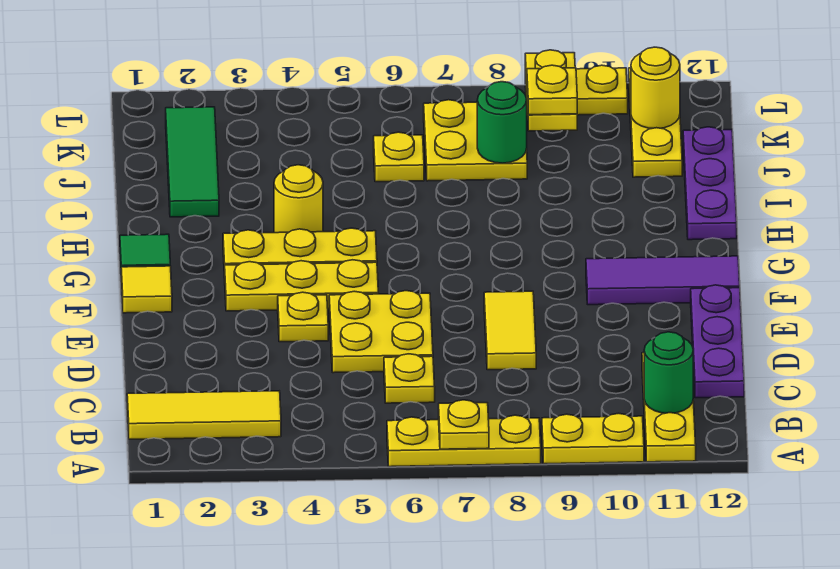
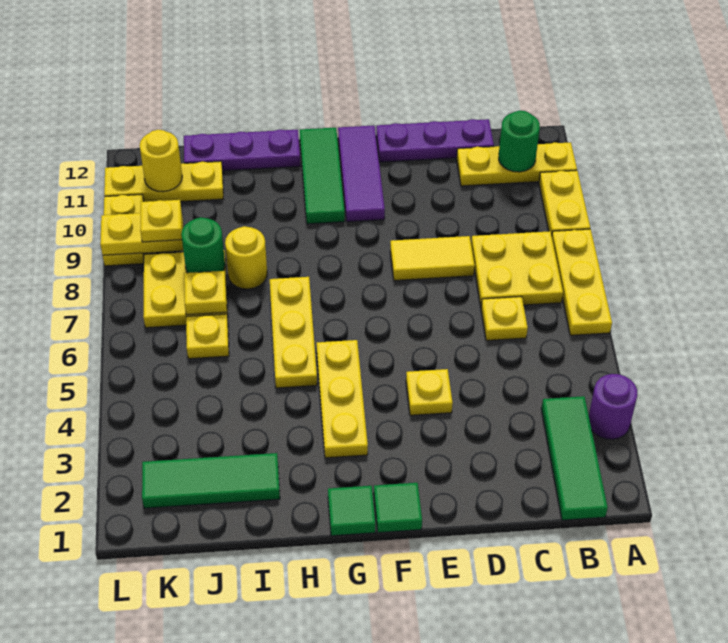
none -> purple round brick A3 level 1
yellow plate A7 level 2 -> yellow plate J7 level 2
yellow tile B1:B3 level 1 -> green tile B1:B3 level 1
yellow plate D5:E6 level 1 -> yellow plate B7:C8 level 1
yellow tile F1 level 1 -> green tile F1 level 1
yellow plate F3:F5 level 1 -> yellow plate H5:H7 level 1
none -> green tile G10:G12 level 1
yellow round brick H4 level 1 -> yellow round brick I8 level 1

